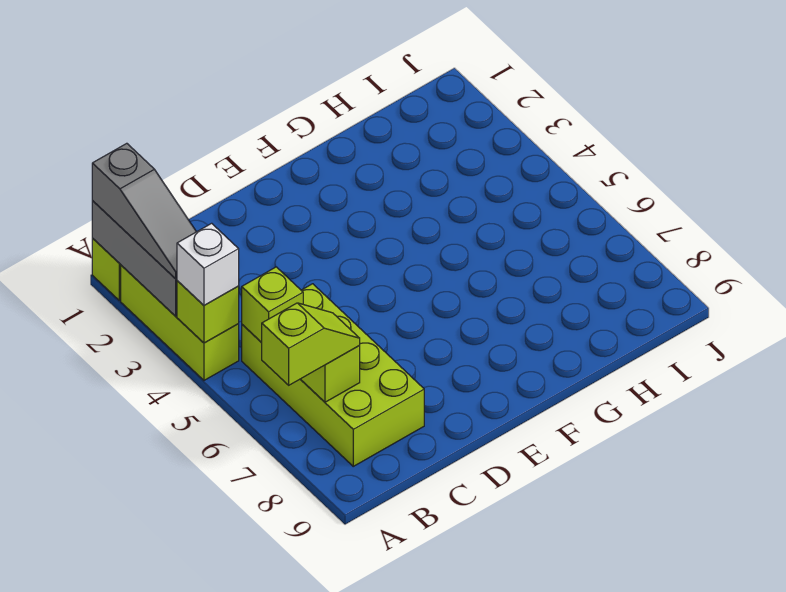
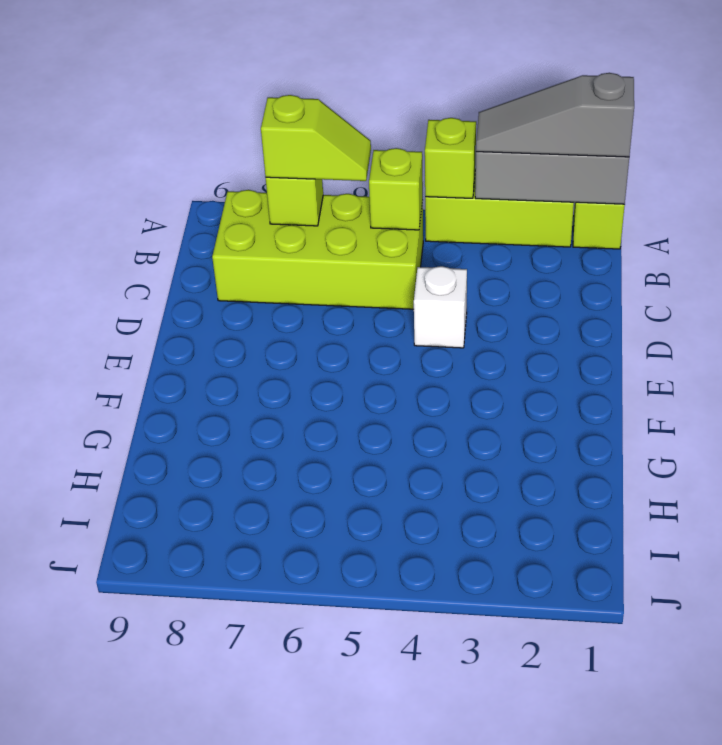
white brick A4 level 3 -> white brick D4 level 1
lime slope A7:B7 level 3 top A -> lime slope B6:B7 level 3 top 7

